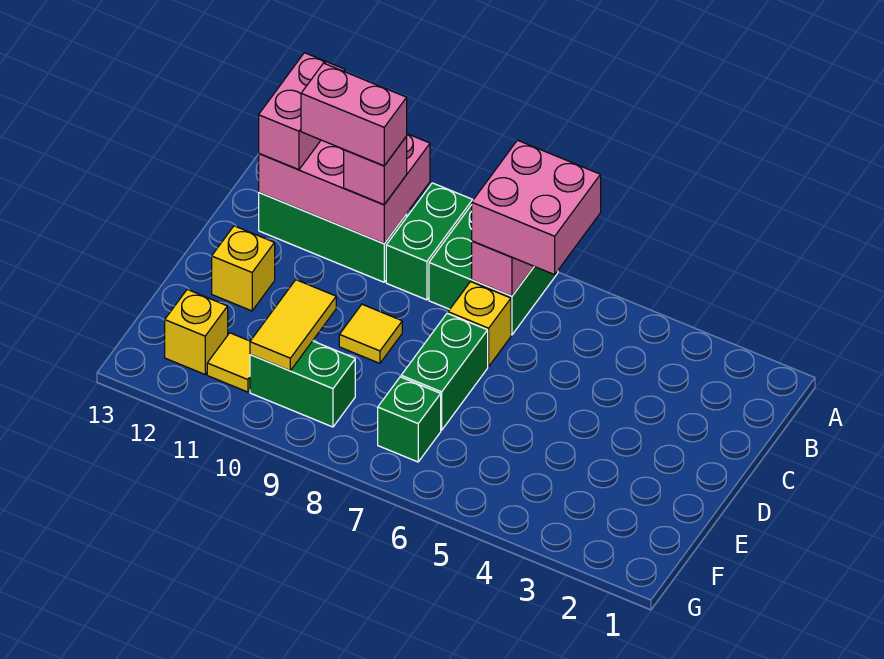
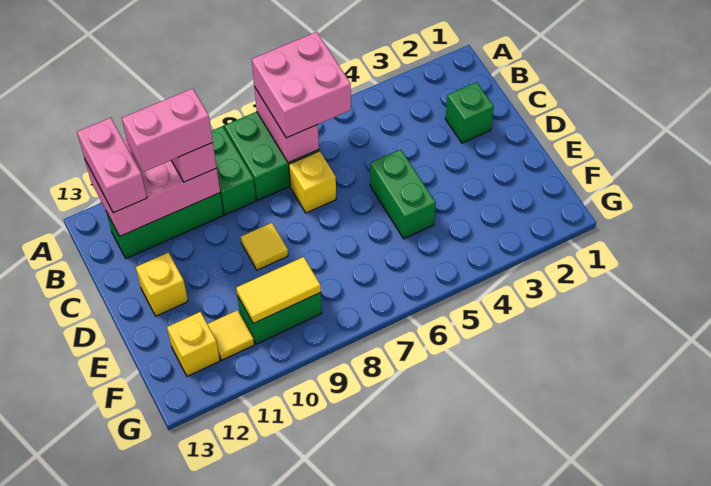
green brick D7:E7 level 1 -> green brick D5:E5 level 1
yellow tile E10:F10 level 2 -> yellow tile F9:F10 level 2
green brick F7 level 1 -> green brick C2 level 1

